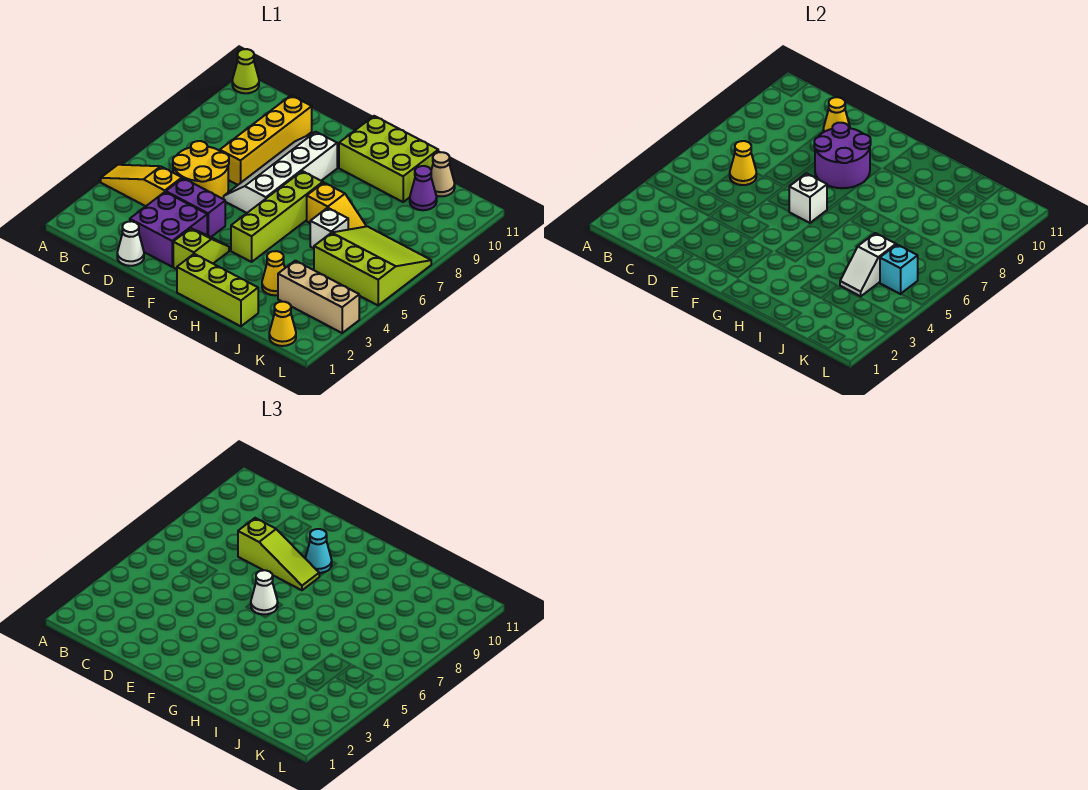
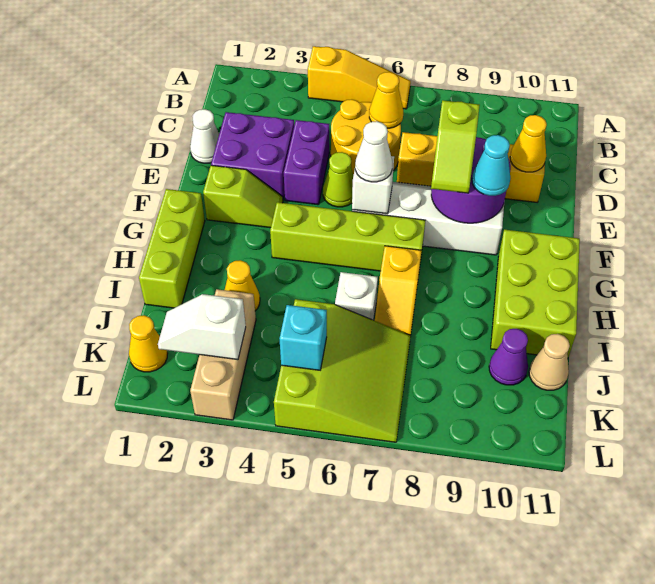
yellow slope A4:C4 level 1 top C -> yellow slope A4:A6 level 1 top 4
lime cone A11 level 1 -> lime cone E5 level 1
lime slope D8:F8 level 3 top D -> lime slope E8:F8 level 3 top E
white slope J4:J5 level 2 top 5 -> white slope K2:K3 level 2 top 3

